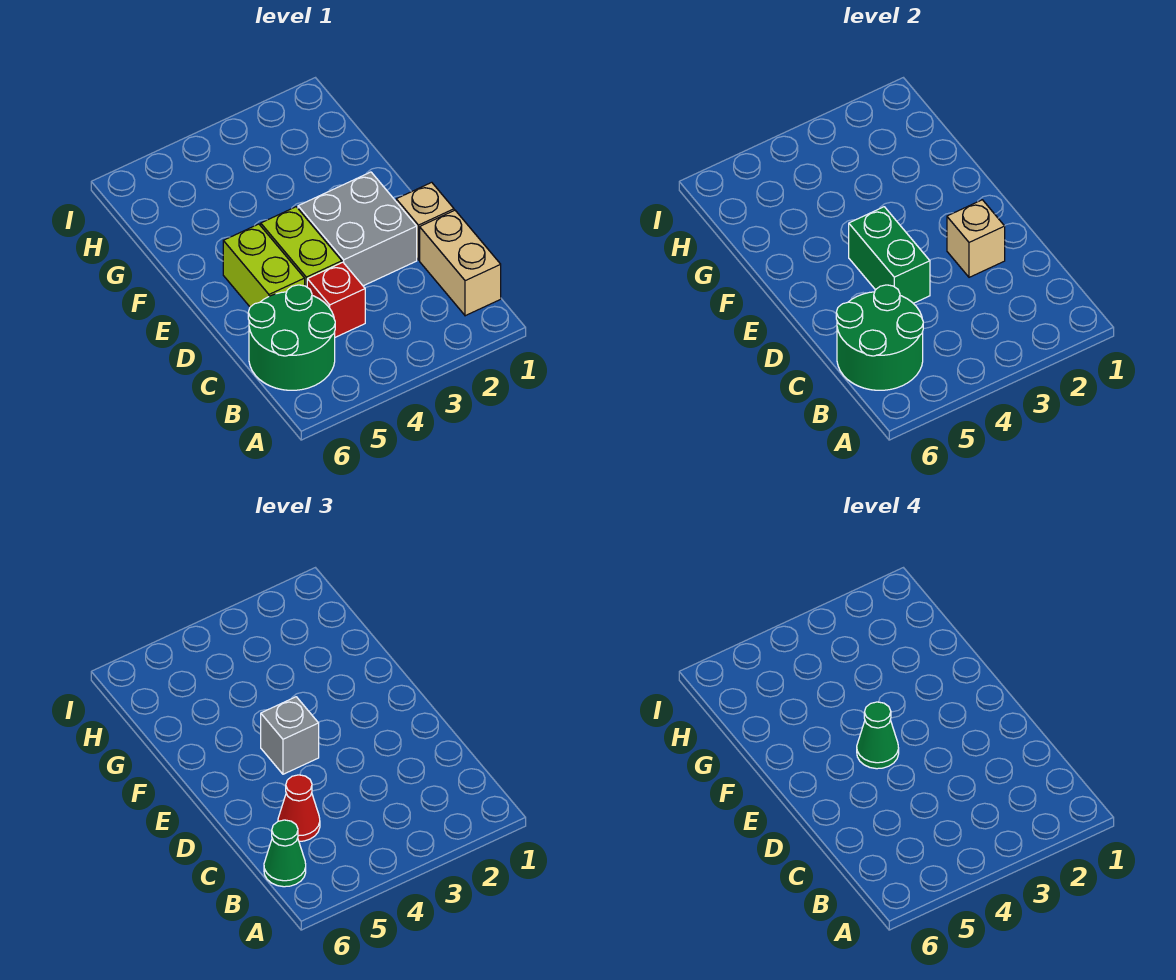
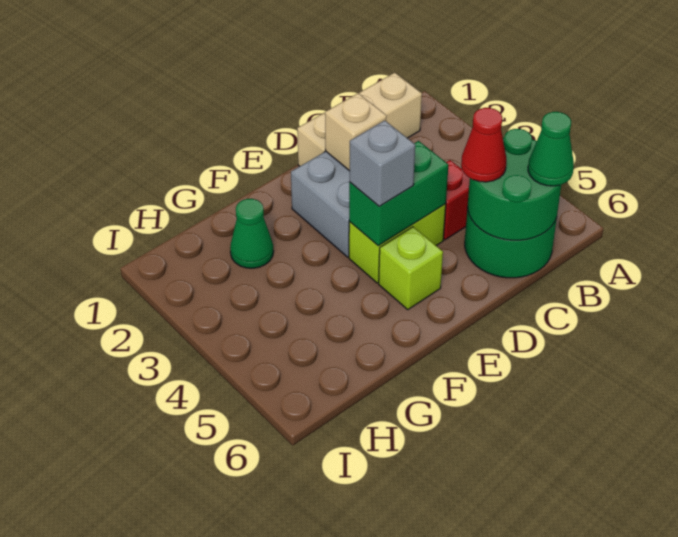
lime brick D5:E5 level 1 -> lime brick E5 level 1
green cone E4 level 4 -> green cone G2 level 1

